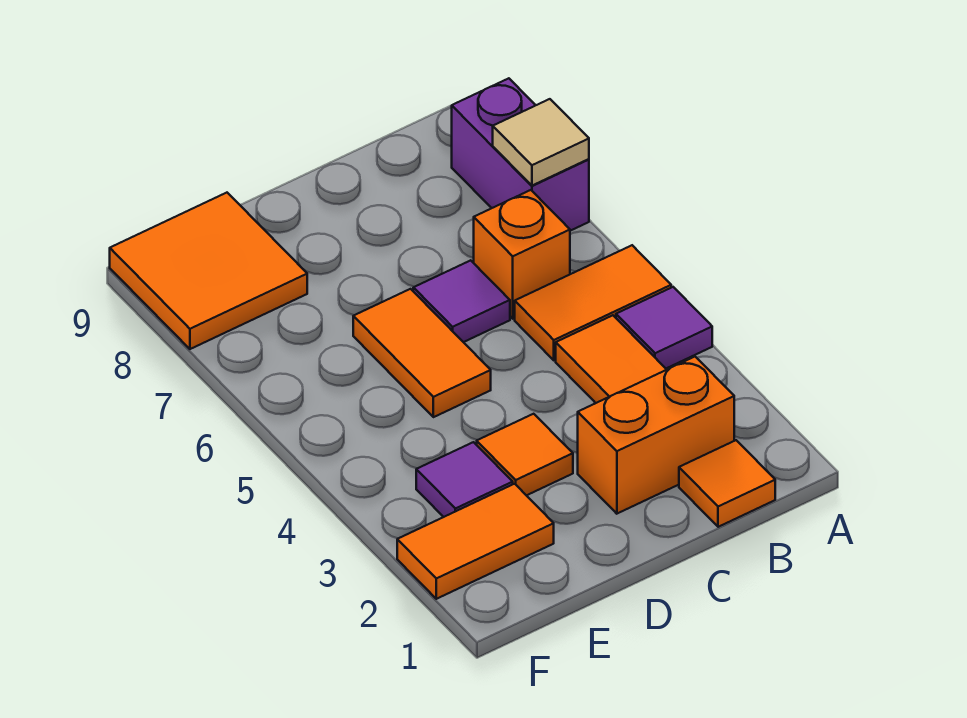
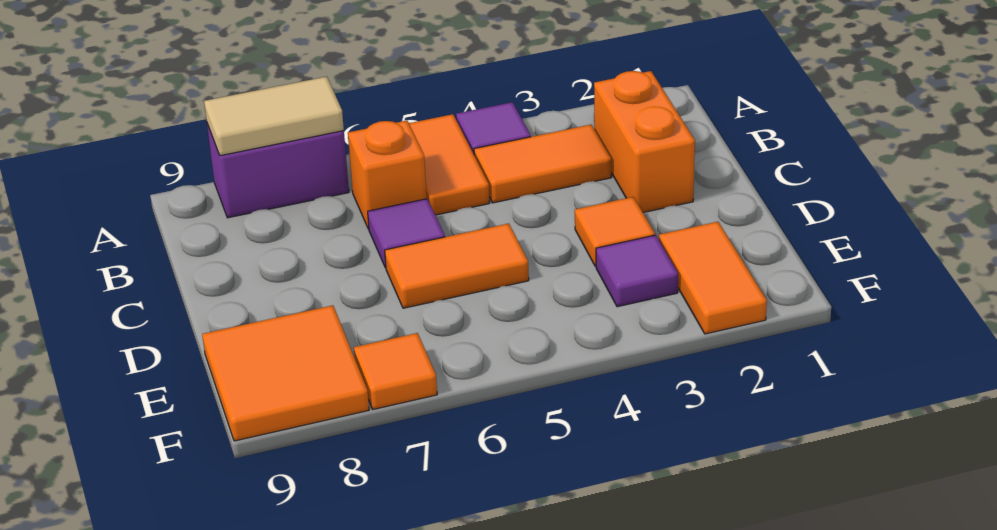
tan tile A7 level 2 -> tan tile A7:A8 level 2
orange tile B1 level 1 -> orange tile F7 level 1

